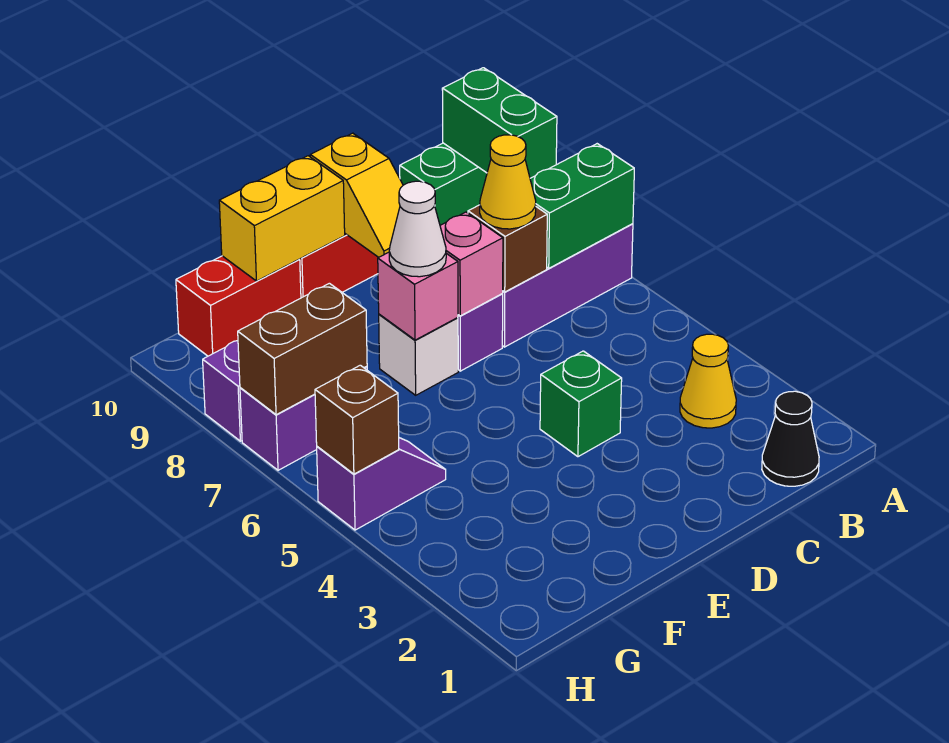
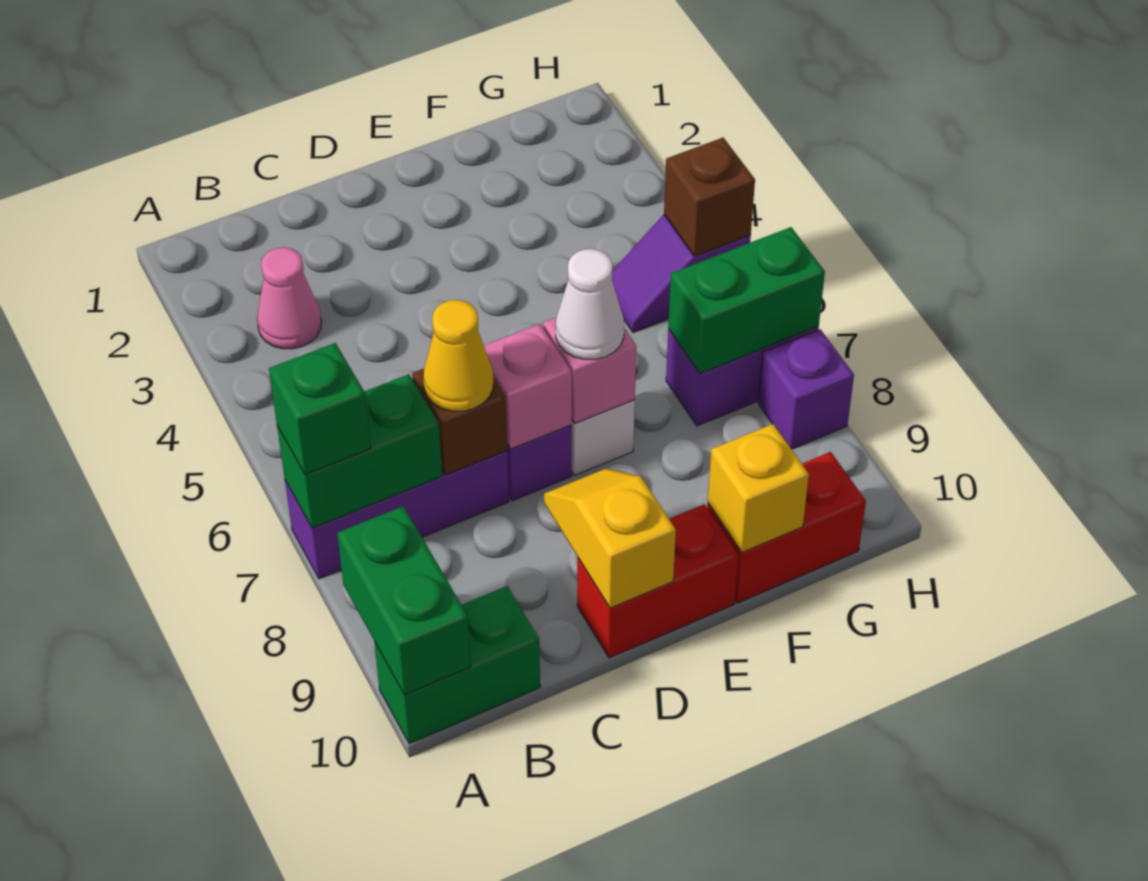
black cone B1 level 1 -> none
yellow cone B3 level 1 -> pink cone B3 level 1
green brick D4 level 1 -> green brick A7 level 3
yellow brick E10:F10 level 2 -> yellow brick F10 level 2
brown brick G7:H7 level 2 -> green brick G7:H7 level 2

